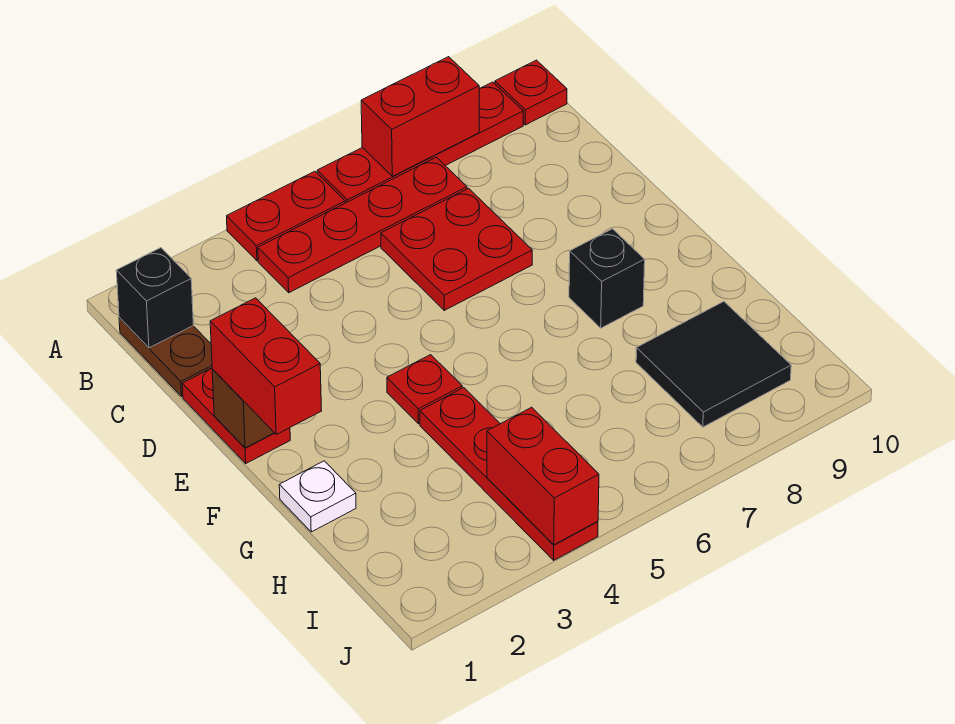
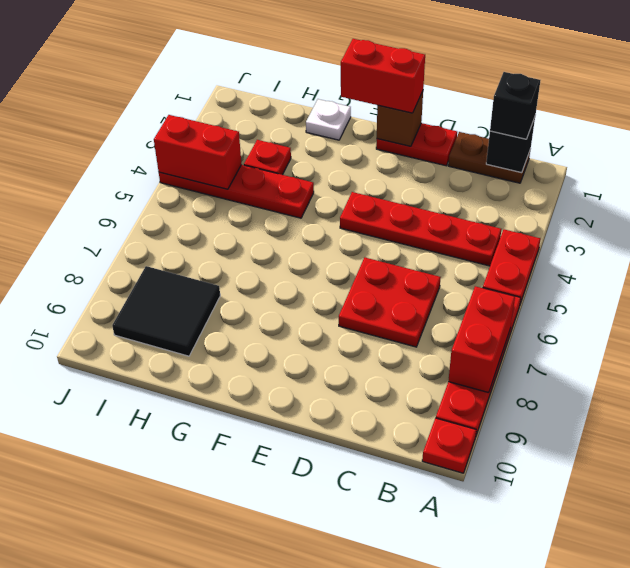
red plate B4:B7 level 1 -> red plate B4:E4 level 1
red plate F4 level 1 -> red plate H3 level 1
black brick F8 level 1 -> black brick B1 level 3

